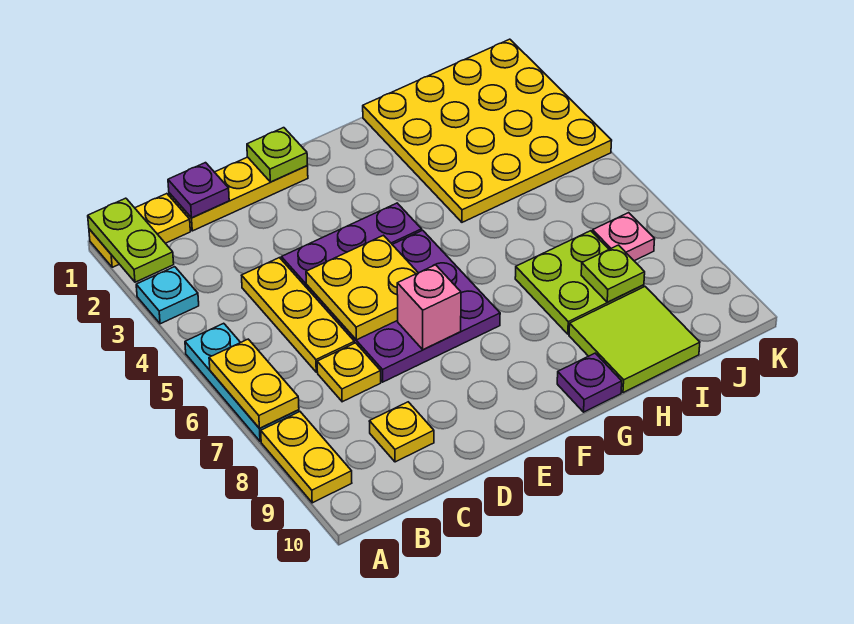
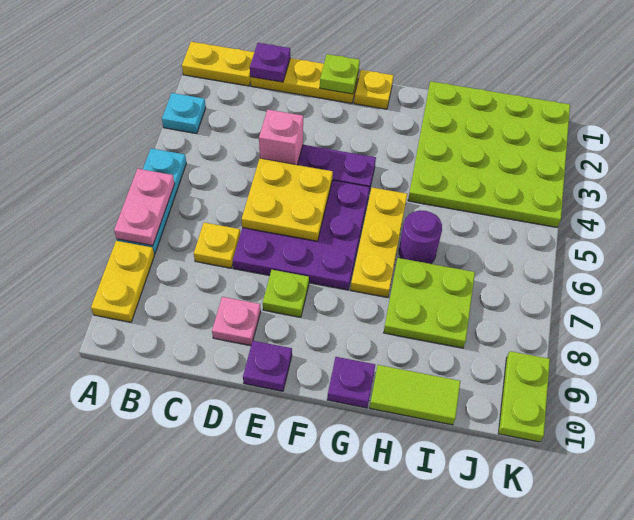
lime plate A1:A2 level 2 -> lime plate K9:K10 level 1
yellow plate A6:A7 level 2 -> pink plate A6:A7 level 2
yellow plate C4:C6 level 1 -> yellow plate G5:G7 level 1
yellow plate C9 level 1 -> yellow plate F1 level 1
pink brick E7 level 2 -> pink brick D4 level 2
none -> purple plate E10 level 1
yellow plate H1:K4 level 1 -> lime plate H1:K4 level 1
none -> purple round brick H6 level 1
lime tile H9:I10 level 1 -> lime tile H10:I10 level 1
lime plate I8 level 2 -> lime plate E8 level 1
pink plate J7 level 1 -> pink plate D9 level 1

